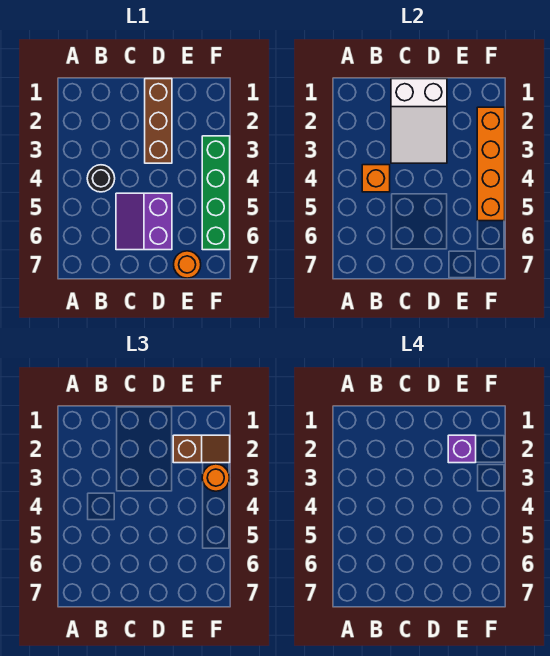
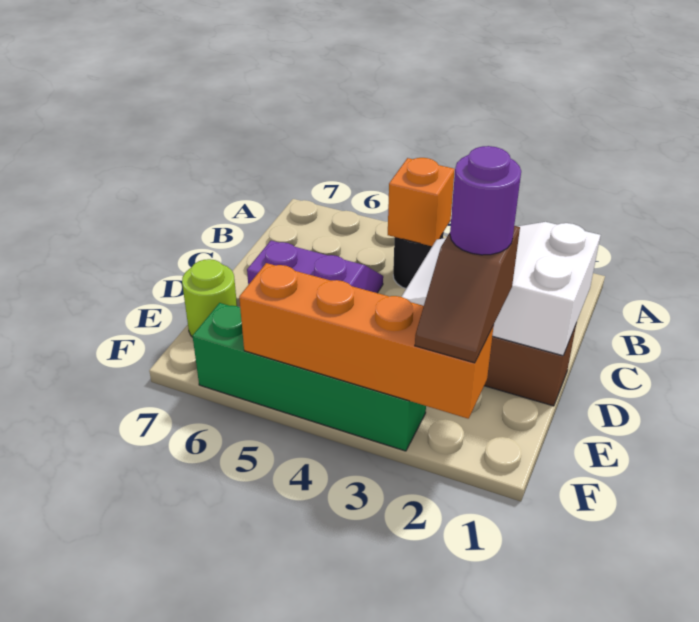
purple brick E2 level 4 -> purple round brick E2 level 4
orange round brick E7 level 1 -> lime round brick E7 level 1
orange round brick F3 level 3 -> none

